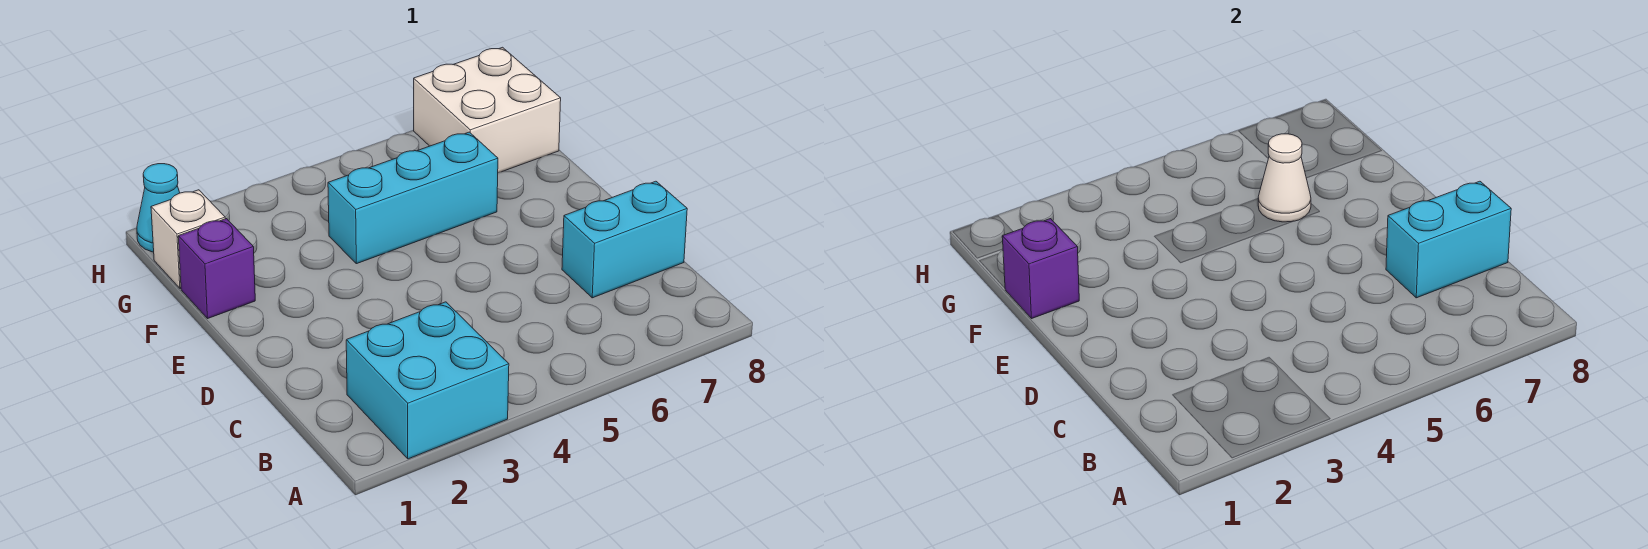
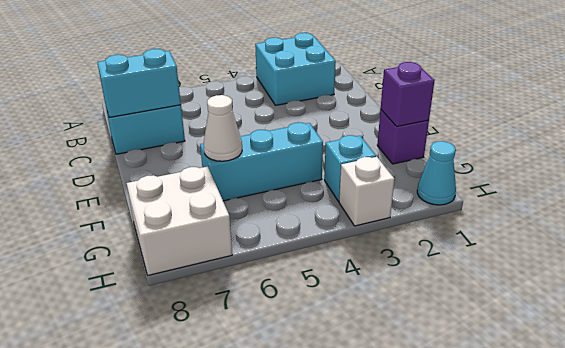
white brick G1 level 1 -> white brick H3 level 1
none -> cyan brick G3 level 1

